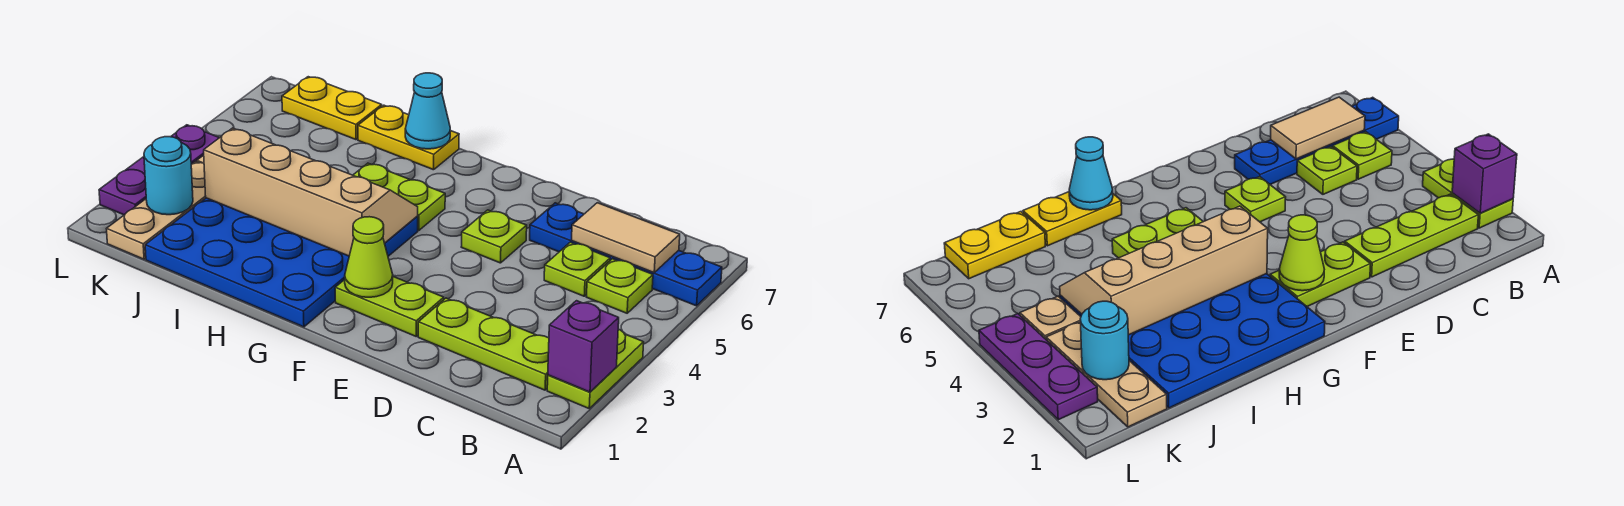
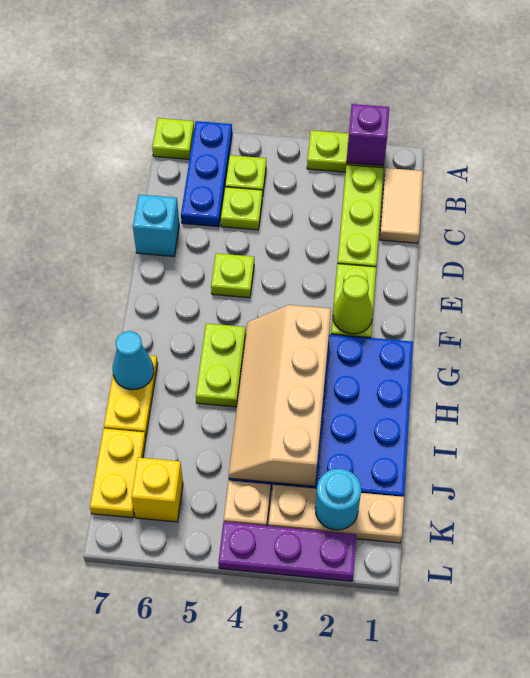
blue plate A6:D6 level 1 -> blue plate A6:C6 level 1
none -> lime plate A7 level 1
tan tile B6:C6 level 2 -> tan tile B1:C1 level 1
none -> cyan brick D7 level 1
none -> yellow brick K6 level 1

